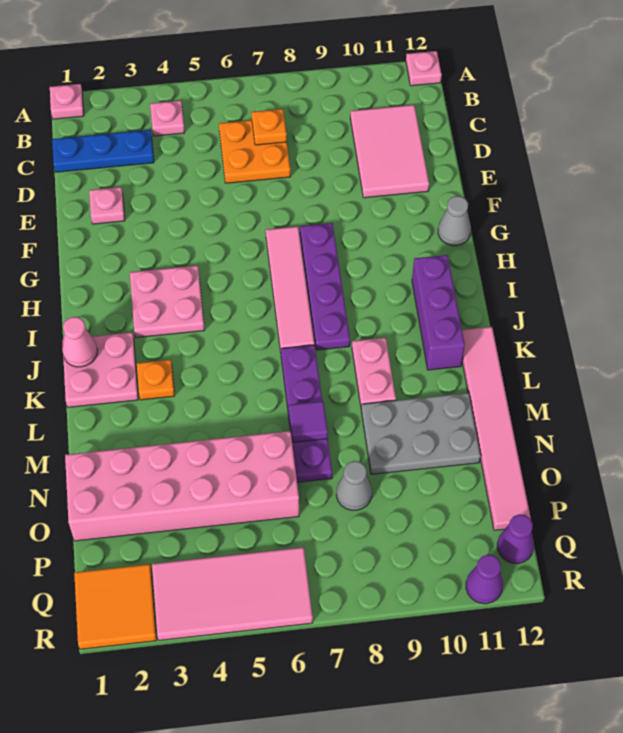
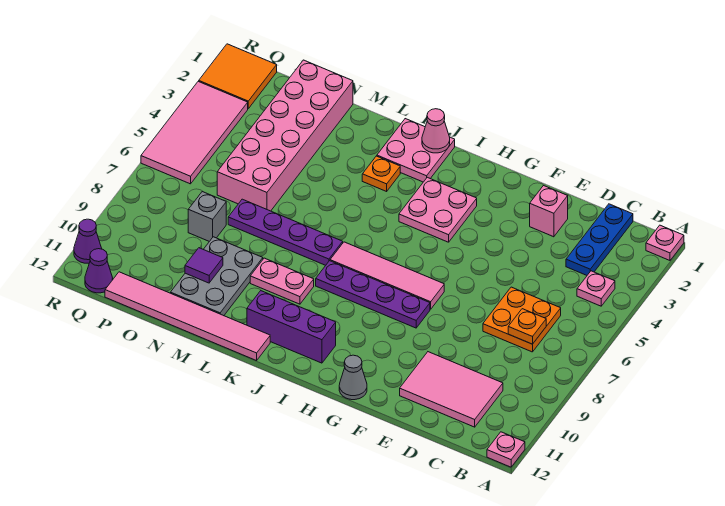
pink plate E2 level 1 -> pink brick E2 level 1
purple tile M7 level 2 -> purple tile N10 level 2
grey cone O8 level 1 -> grey brick O8 level 1

